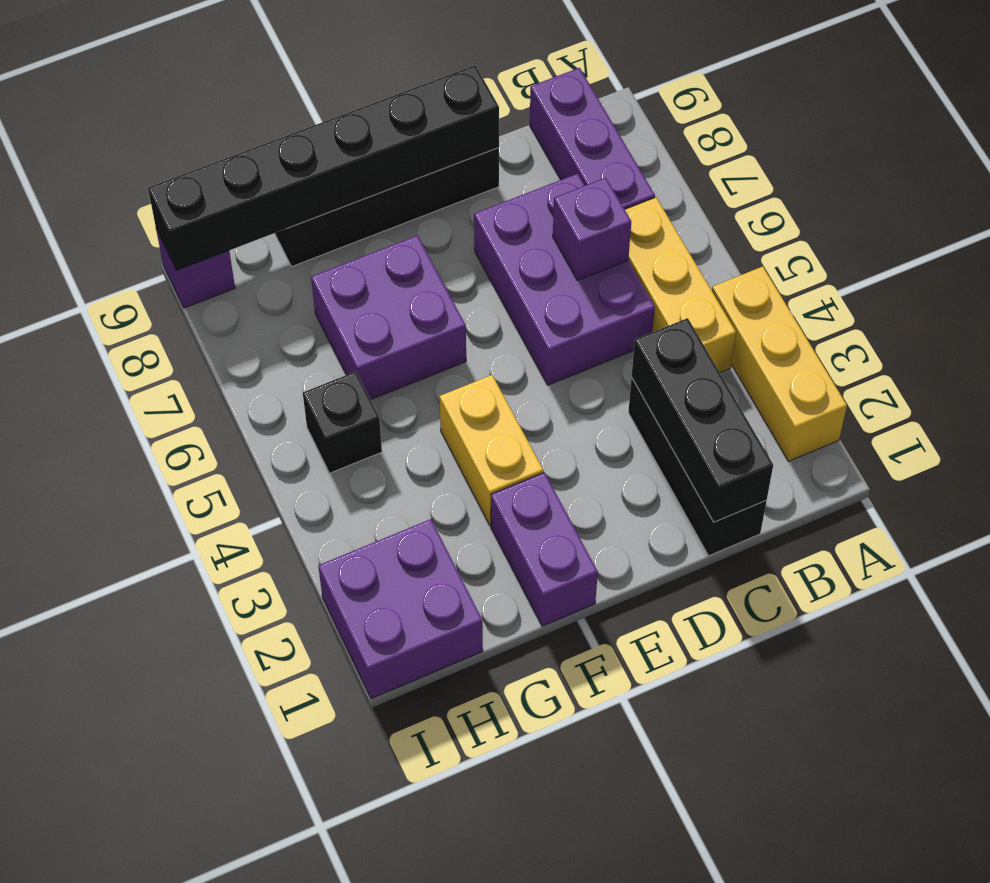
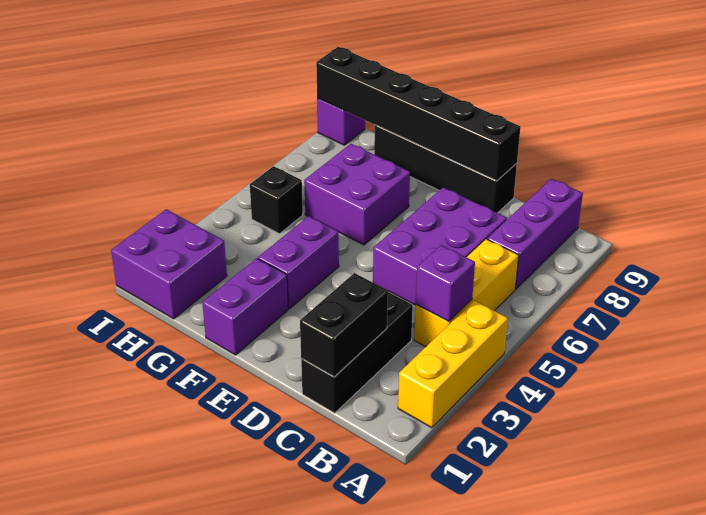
black brick C1:C3 level 2 -> black brick C1:C2 level 2
purple brick C6 level 2 -> purple brick B4 level 2
yellow brick F3:F4 level 1 -> purple brick F3:F4 level 1

